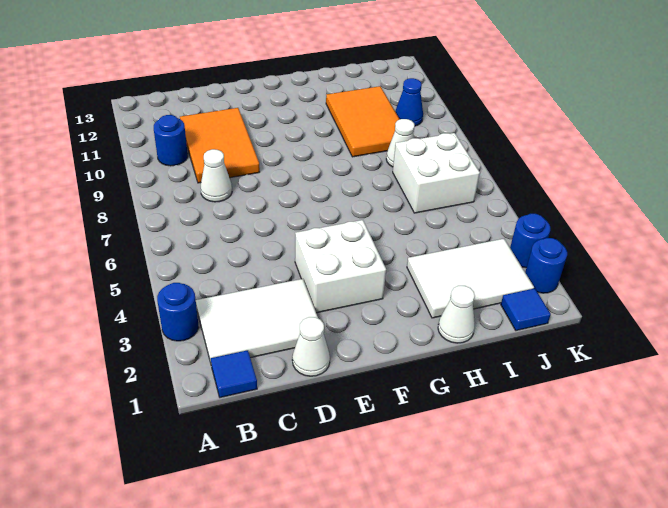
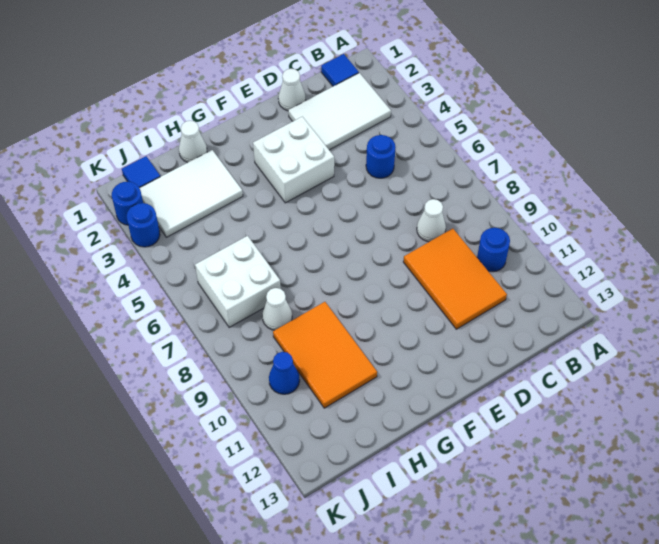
blue round brick A3 level 1 -> blue round brick C5 level 1

